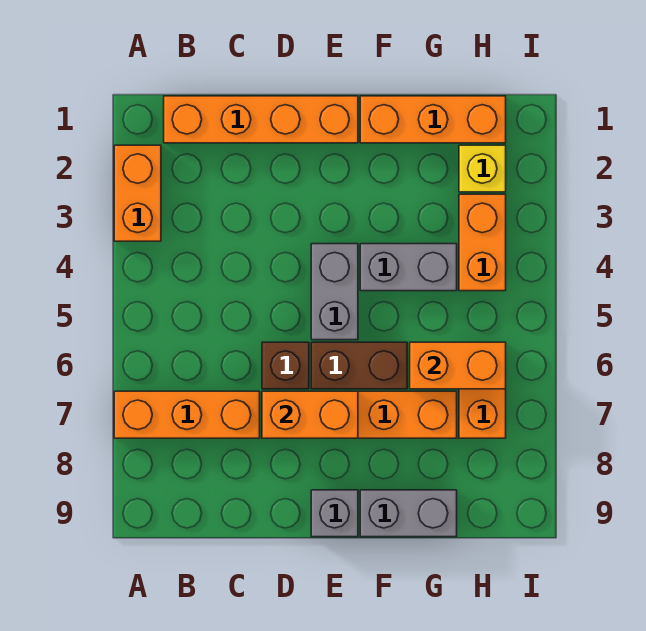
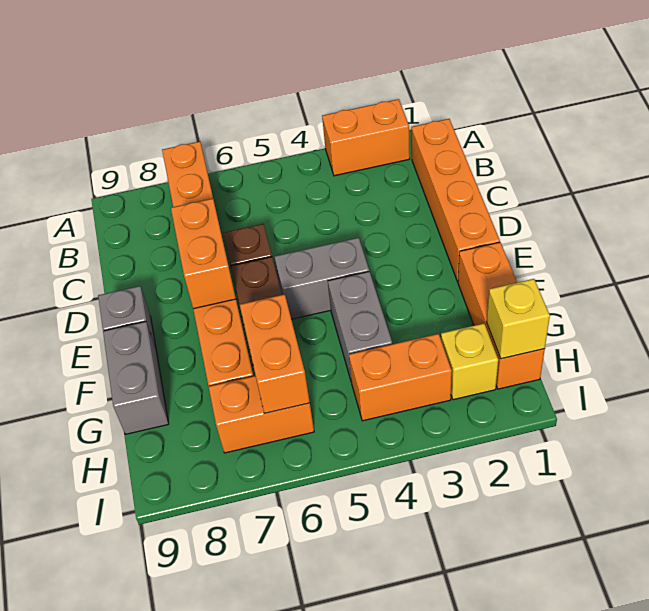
none -> yellow brick H1 level 2

